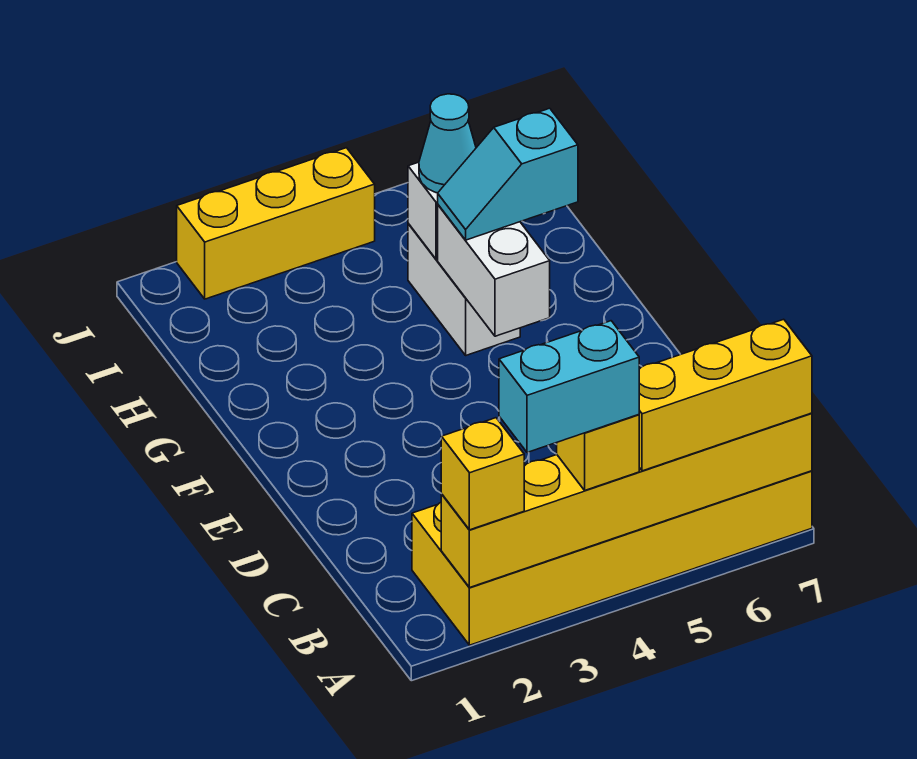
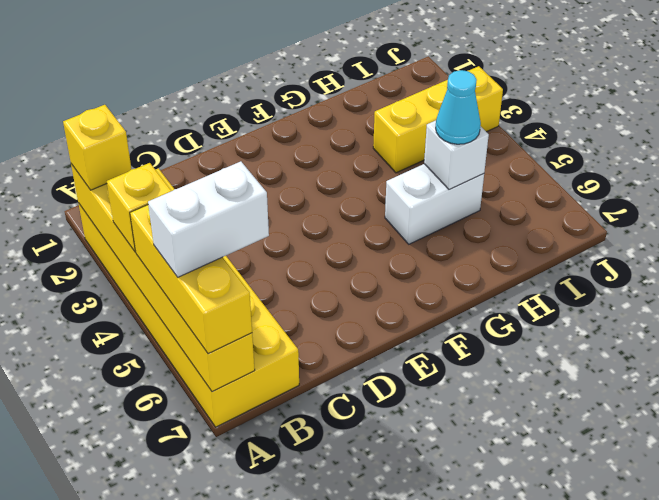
cyan brick A3:A4 level 4 -> none
white brick F5:G5 level 2 -> white brick A6:B6 level 4
cyan slope G5:G6 level 3 top 6 -> none
yellow brick J2:J4 level 1 -> yellow brick H3:J3 level 1

